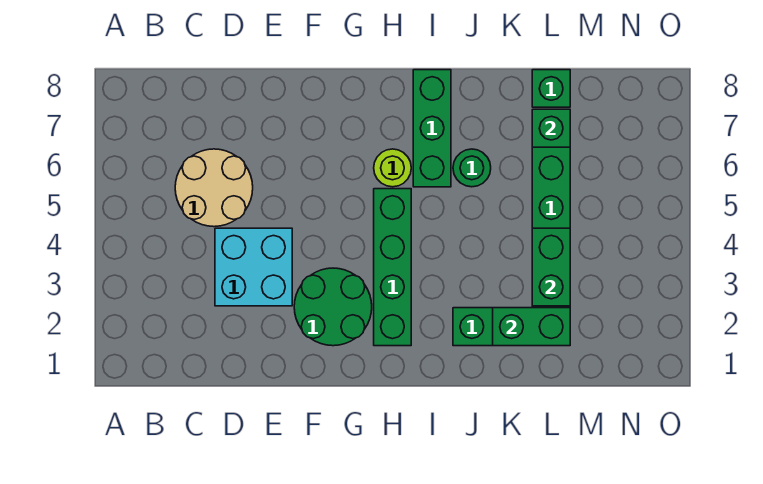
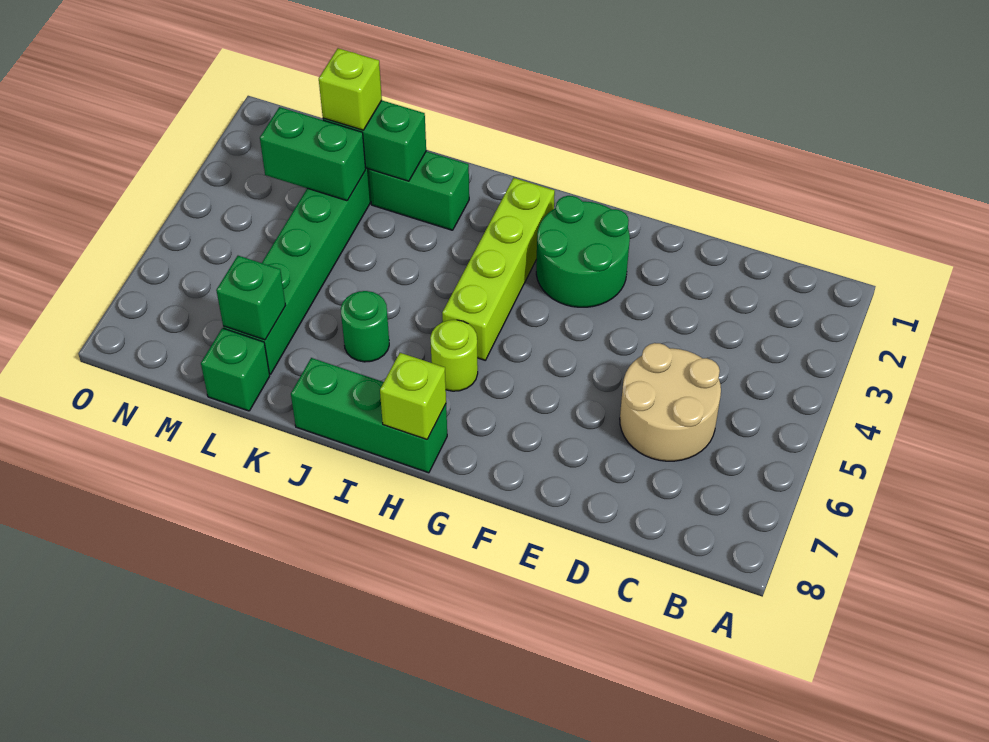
cyan brick D3:E4 level 1 -> none
green brick H2:H5 level 1 -> lime brick H2:H5 level 1
none -> lime brick H8 level 2
green brick I6:I8 level 1 -> green brick H8:J8 level 1
none -> lime brick L2 level 3
green brick L3:L4 level 2 -> green brick L3:M3 level 2

